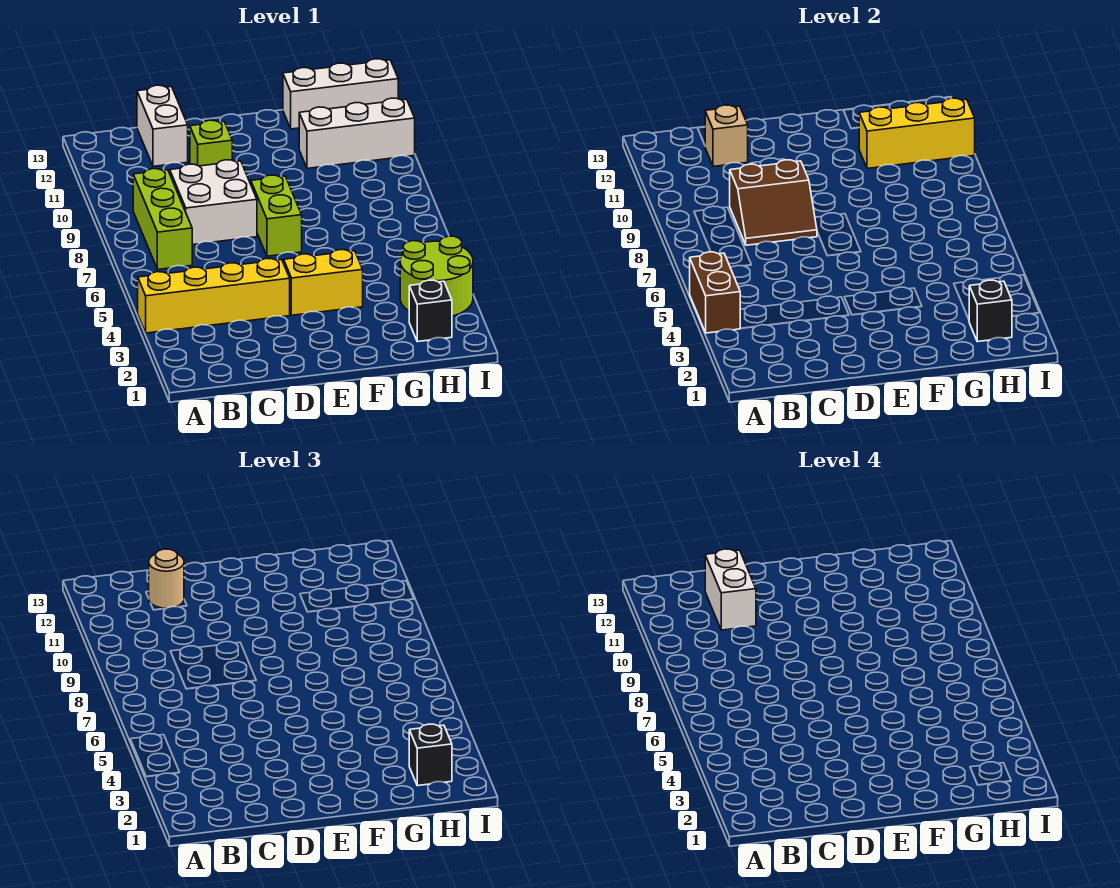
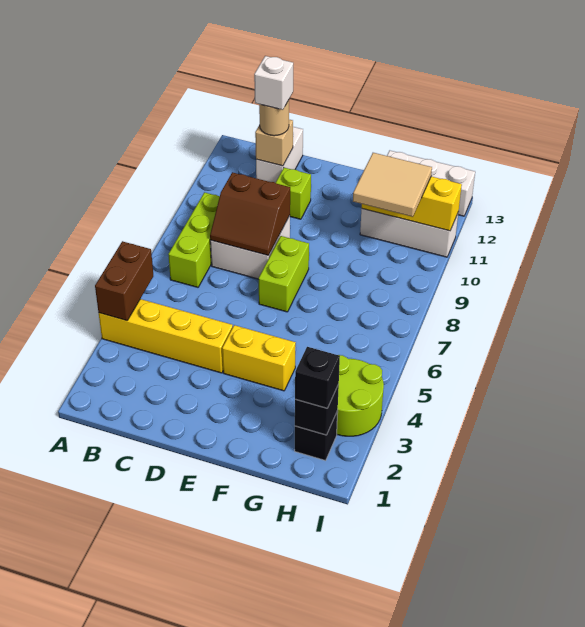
white brick C11:C12 level 4 -> white brick C12 level 4
none -> tan tile G10:H11 level 3

